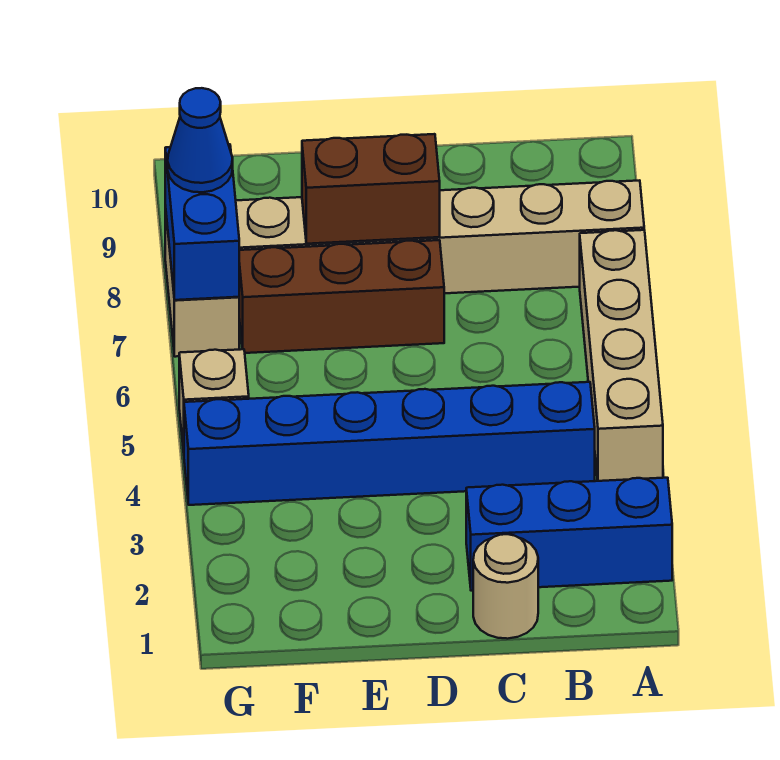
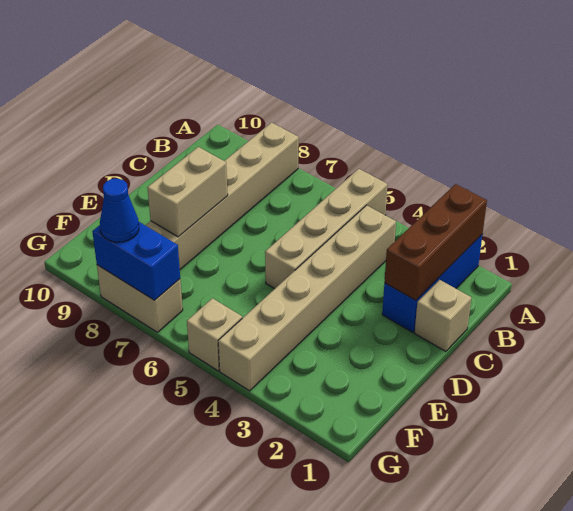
tan brick A4:A7 level 1 -> tan brick A5:D5 level 1
blue brick B4:G4 level 1 -> tan brick B4:G4 level 1
tan round brick C1 level 1 -> tan brick C1 level 1
brown brick D7:F7 level 1 -> brown brick A2:C2 level 2
brown brick D8:E8 level 2 -> tan brick D8:E8 level 2

